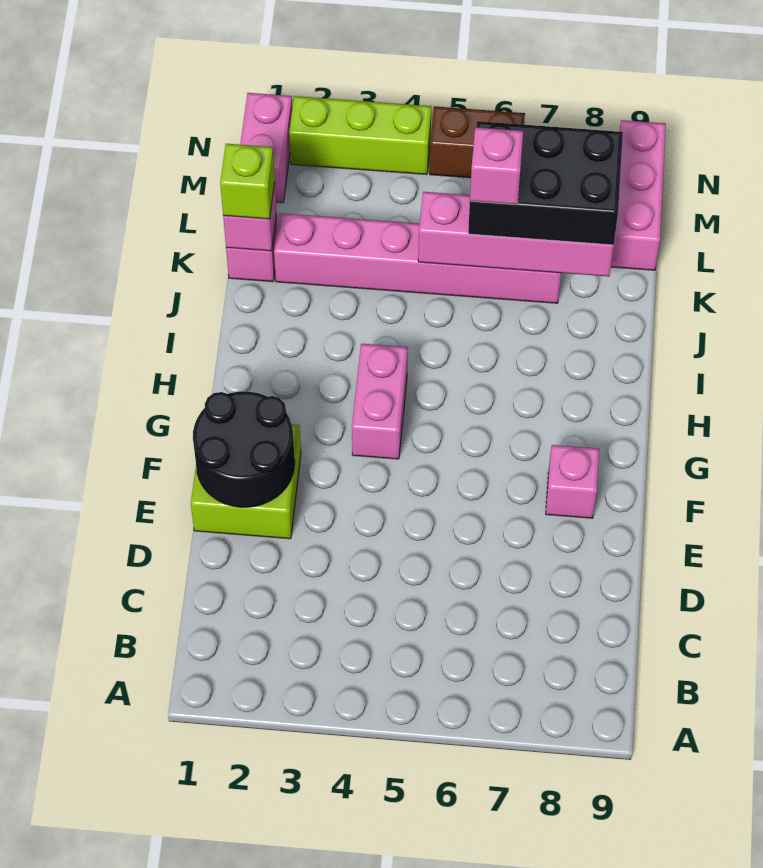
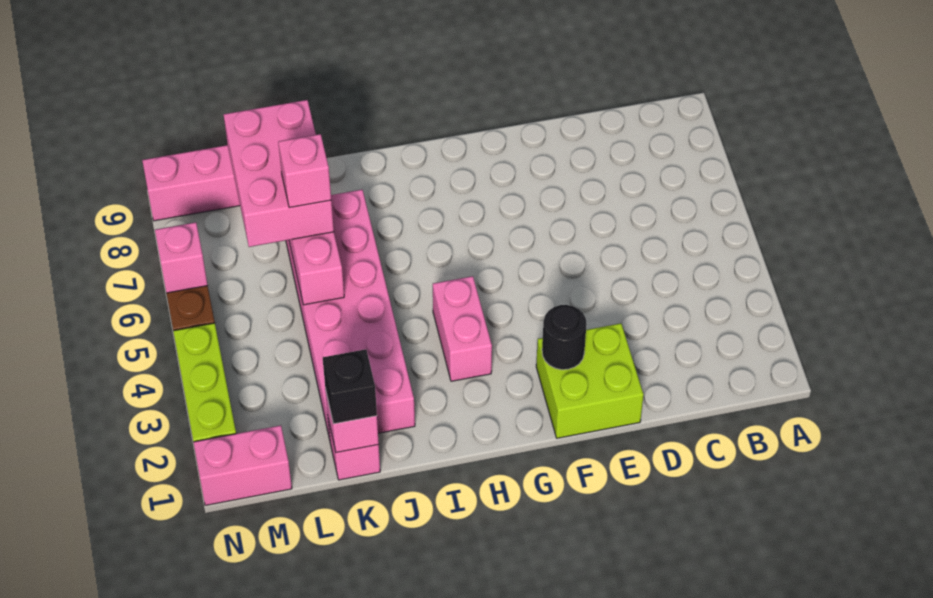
black round brick E1:F2 level 2 -> black round brick F2 level 2
pink brick F8 level 1 -> pink brick N6 level 2
pink brick G4:H4 level 1 -> pink brick H3:H4 level 1
lime brick K1 level 3 -> black brick K1 level 3
pink brick K2:K7 level 1 -> pink brick J2:K7 level 1
black brick K6:L8 level 3 -> pink brick K6:L8 level 3

